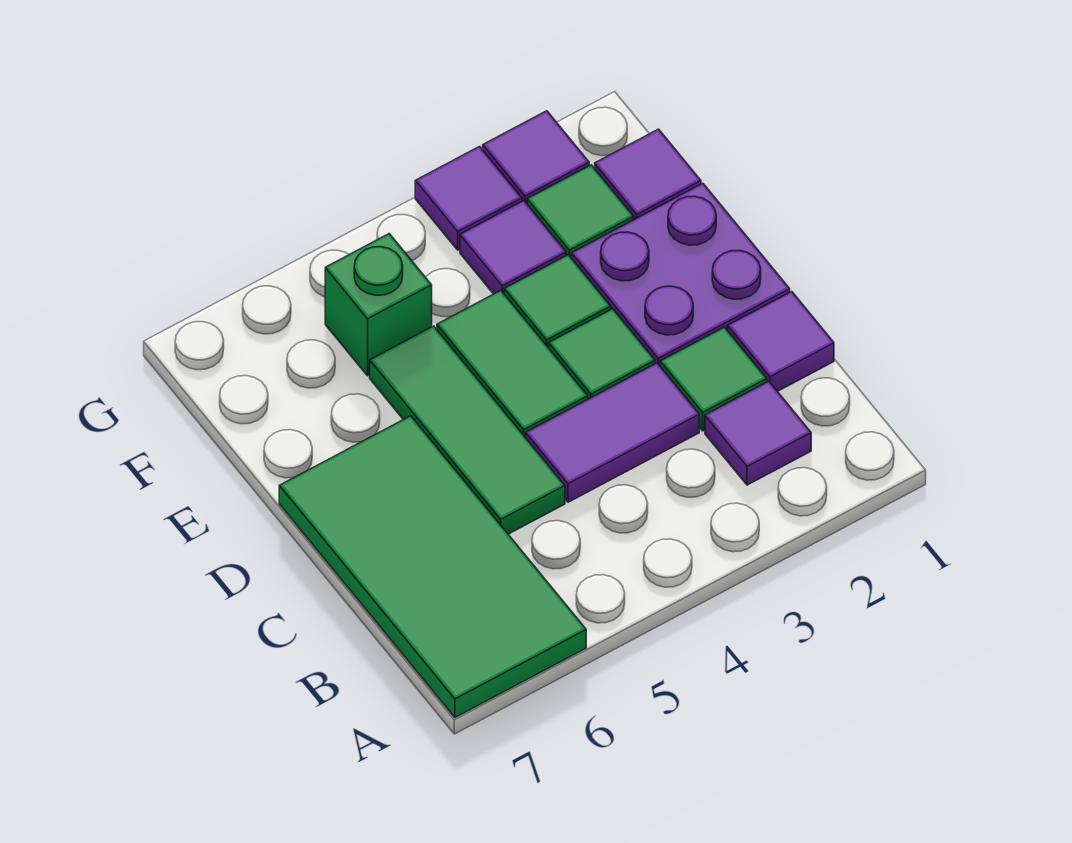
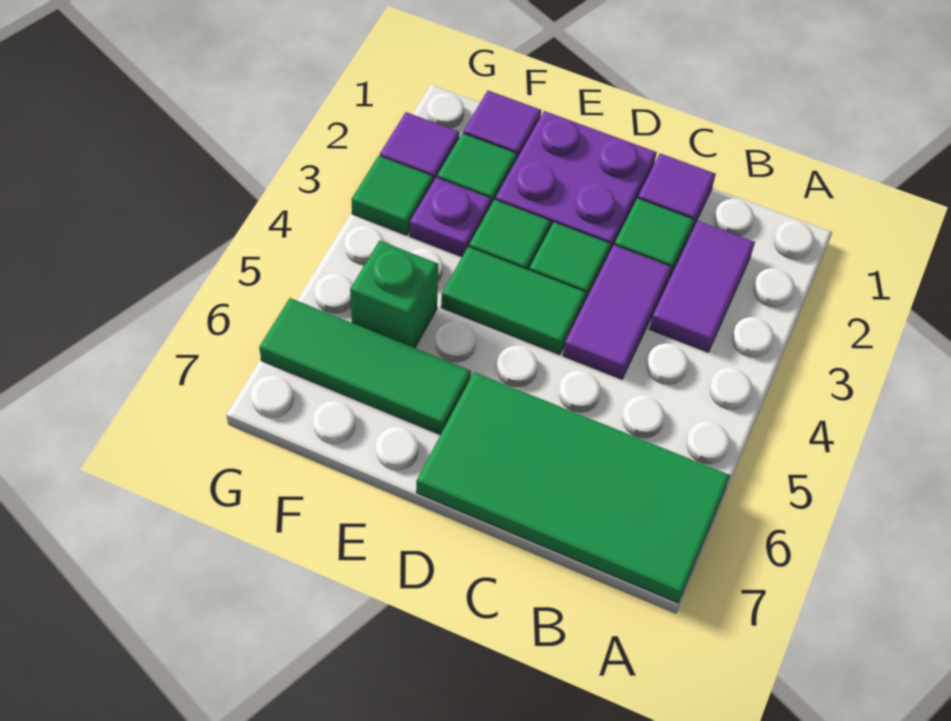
purple tile B2 level 1 -> purple tile B2:B3 level 1
green tile C5:E5 level 1 -> green tile E6:G6 level 1
purple tile F3 level 1 -> purple plate F3 level 1
purple tile G3 level 1 -> green tile G3 level 1

